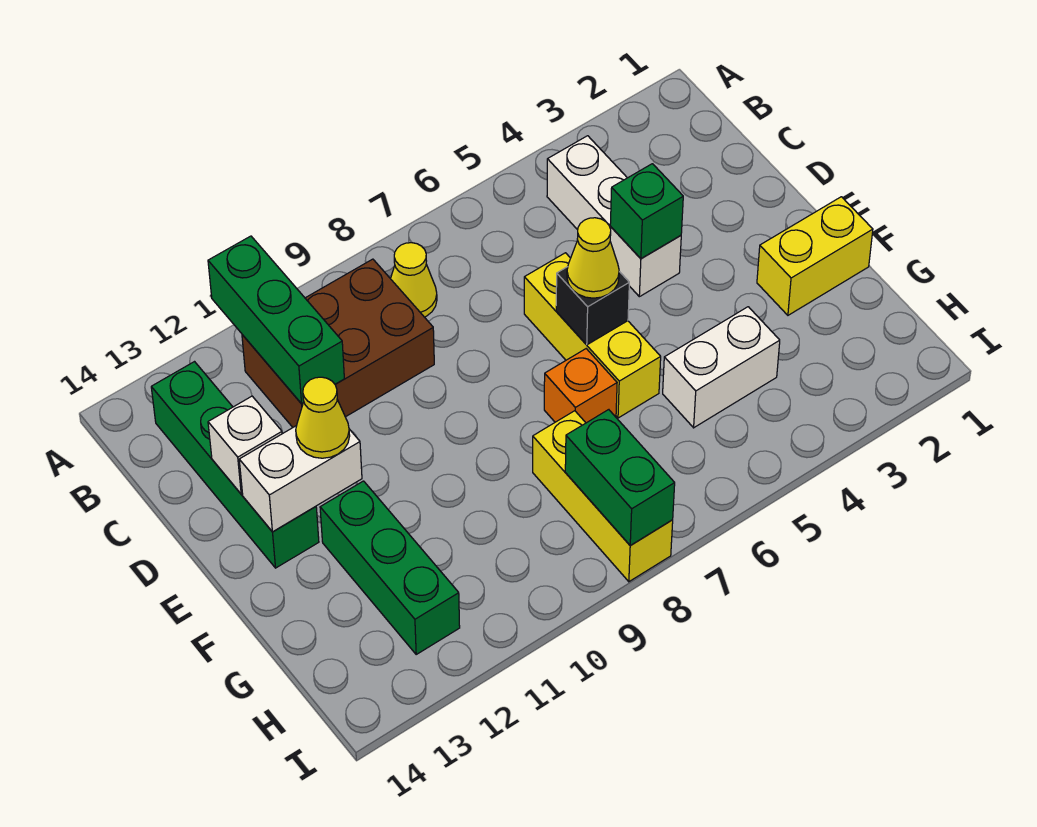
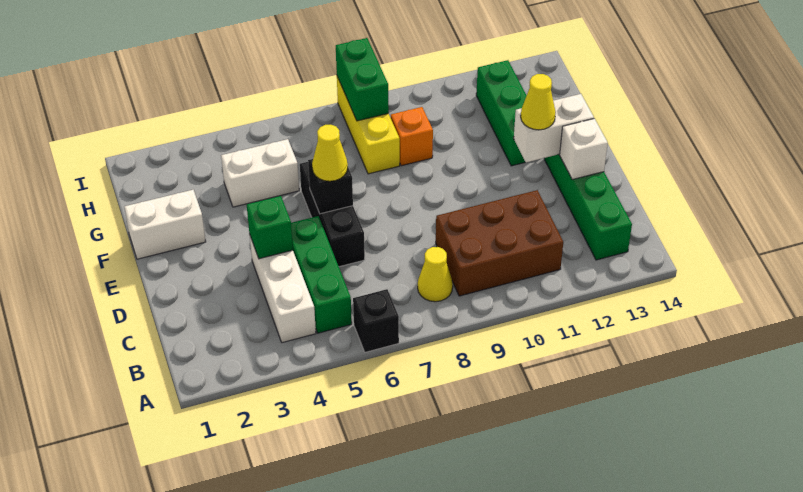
none -> black brick A6 level 1
green brick A11:C11 level 2 -> green brick B5:D5 level 1
yellow brick D6:F6 level 1 -> black brick D6:F6 level 1
yellow brick F1:F2 level 1 -> white brick F1:F2 level 1
orange brick F7 level 1 -> orange brick G9 level 1

